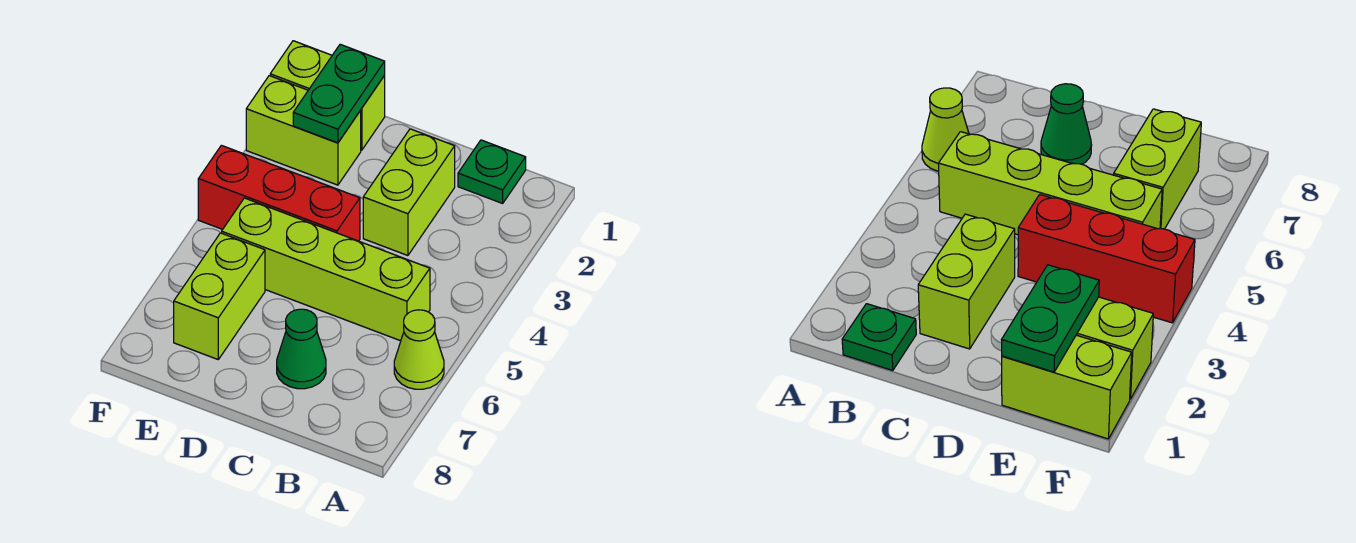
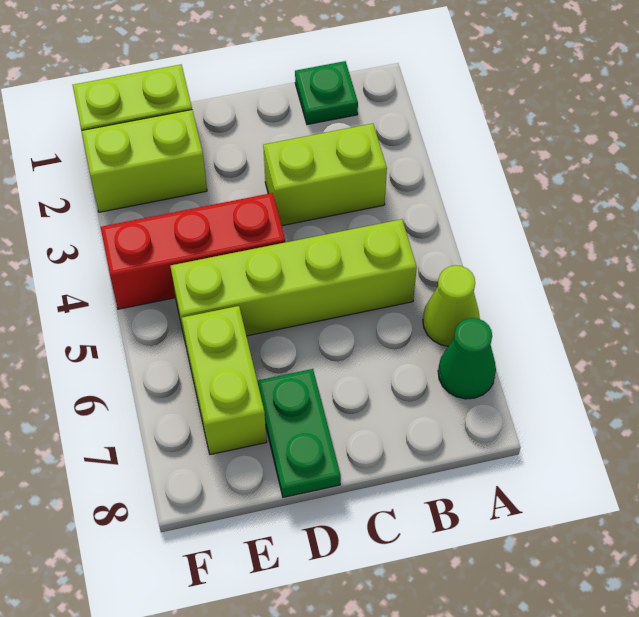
lime brick C2:C3 level 1 -> lime brick B3:C3 level 1
green cone C7 level 1 -> green cone A7 level 1
green plate E1:E2 level 2 -> green plate D7:D8 level 1

